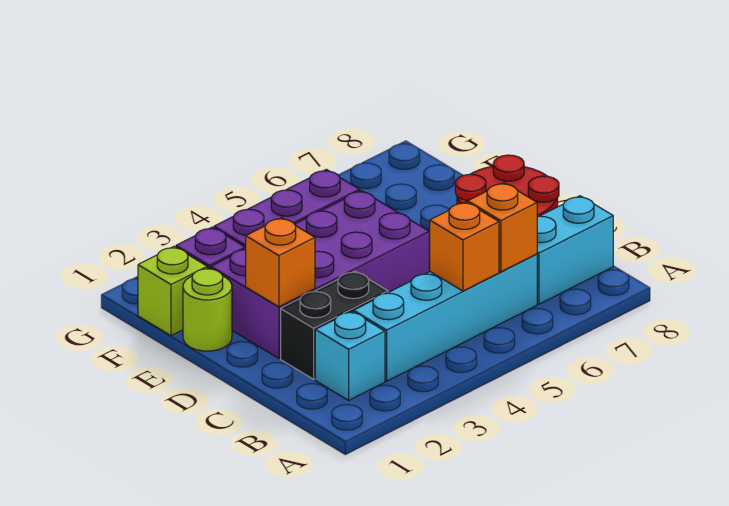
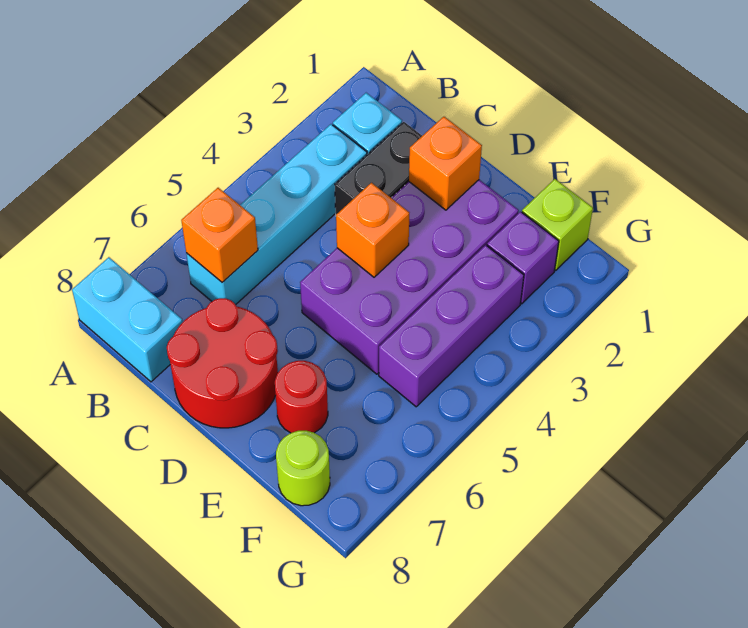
orange brick B5 level 2 -> orange brick D4 level 2
cyan brick B7:B8 level 1 -> cyan brick A8:B8 level 1
lime round brick E1 level 1 -> lime round brick F8 level 1
none -> red round brick E7 level 1

